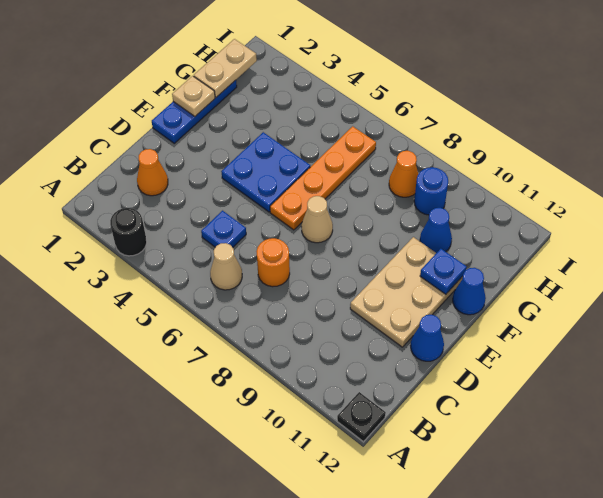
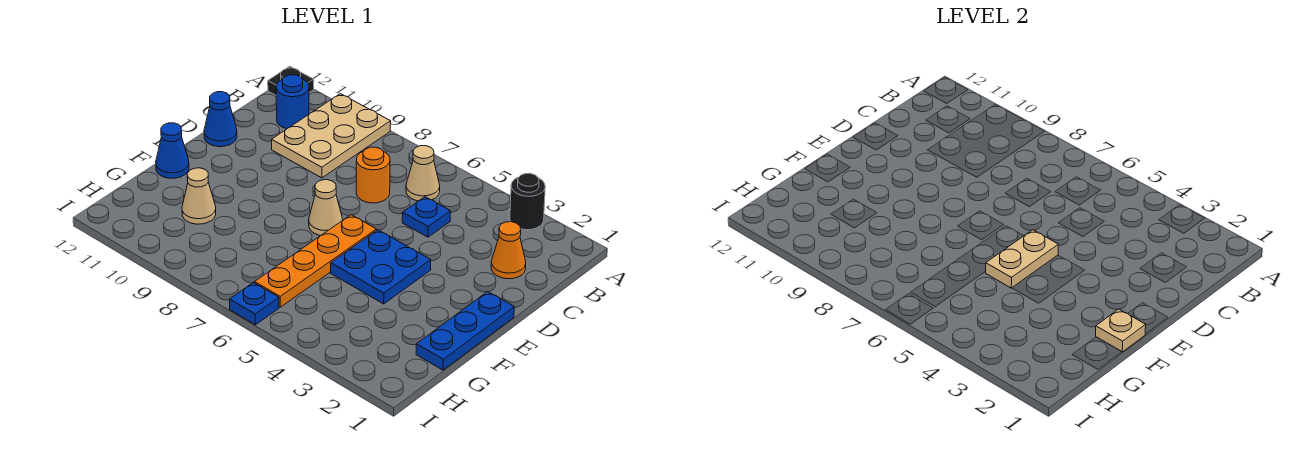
tan plate D10:F11 level 1 -> tan plate A9:C10 level 1
blue plate F11 level 2 -> blue plate I6 level 1
tan plate G1:H1 level 2 -> tan plate E5:F5 level 2
blue cone G10 level 1 -> tan cone G10 level 1
orange cone H8 level 1 -> none
blue round brick H9 level 1 -> blue round brick B11 level 1

